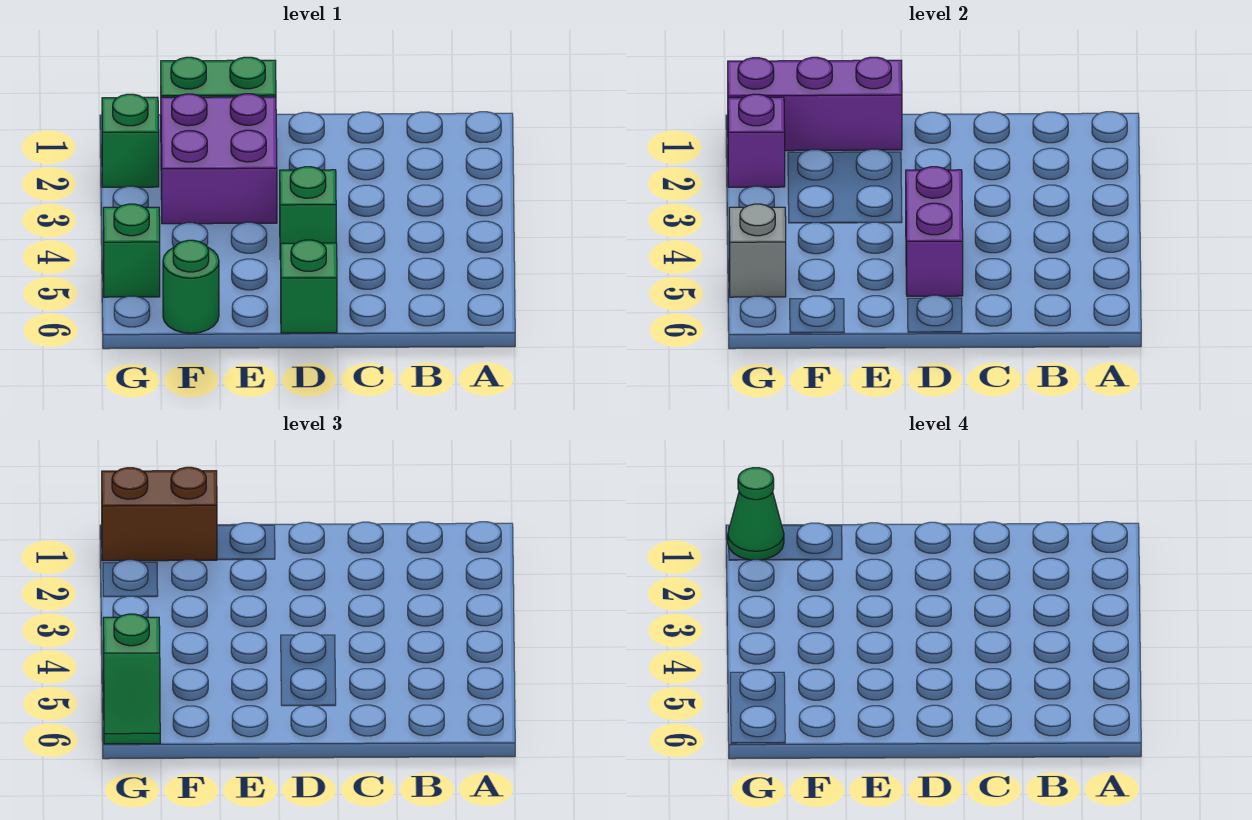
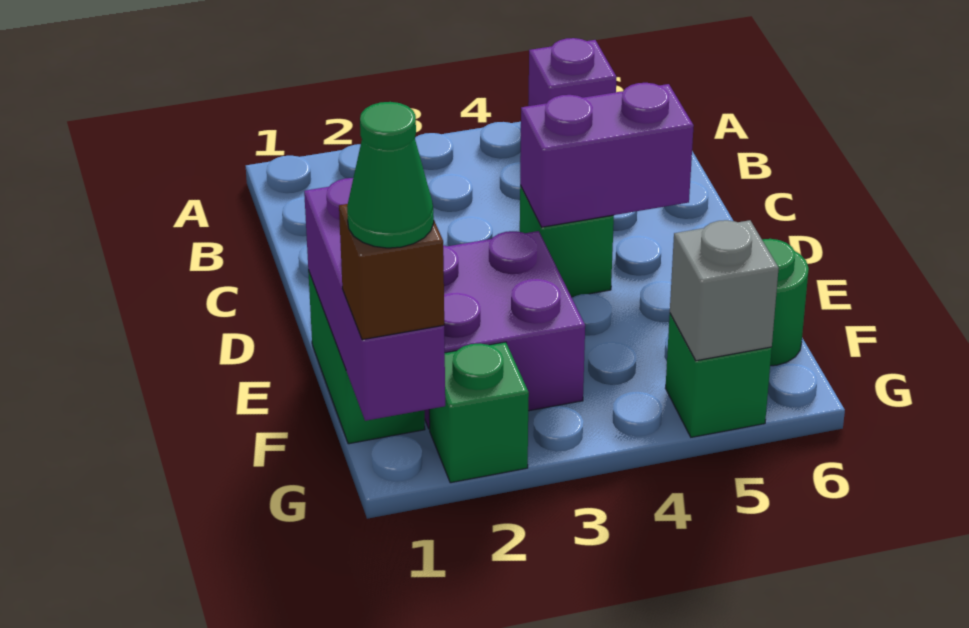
green brick D6 level 1 -> none
brown brick F1:G1 level 3 -> brown brick G1 level 3
purple brick G2 level 2 -> purple brick A5 level 1
green slope G5:G6 level 3 top 5 -> none

